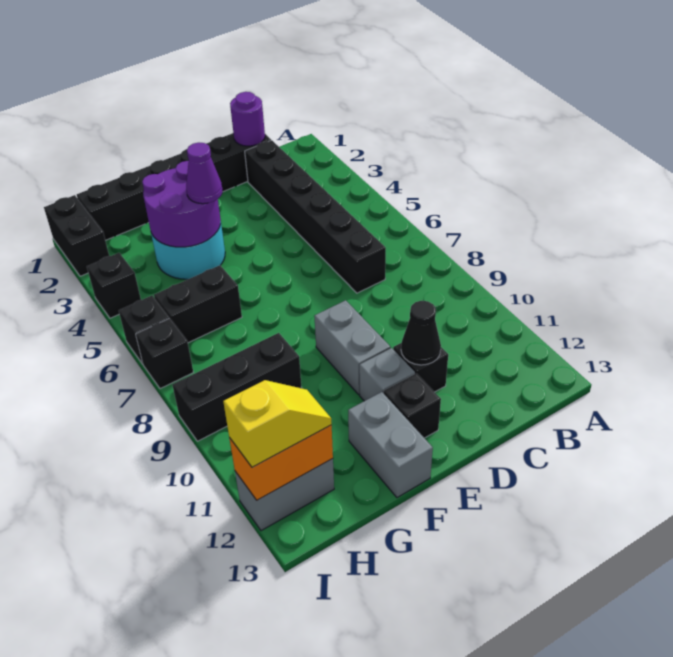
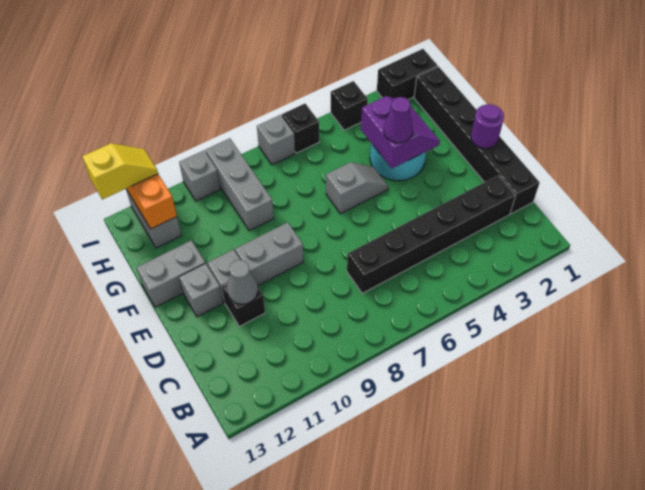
purple round brick C1 level 2 -> purple round brick E1 level 2
black cone D11 level 2 -> grey cone D11 level 2
black brick E12 level 1 -> grey brick E12 level 1
purple round brick F3:G4 level 2 -> purple slope F3:G4 level 2 top 4
none -> grey slope F5:F6 level 1 top 6
black brick G6:H6 level 1 -> none
black brick G9:I9 level 1 -> grey brick G9:I9 level 1
yellow slope H12:I12 level 3 top I -> yellow slope I12:I13 level 3 top 13
black brick I7 level 1 -> grey brick I7 level 1
none -> grey brick I10 level 1

